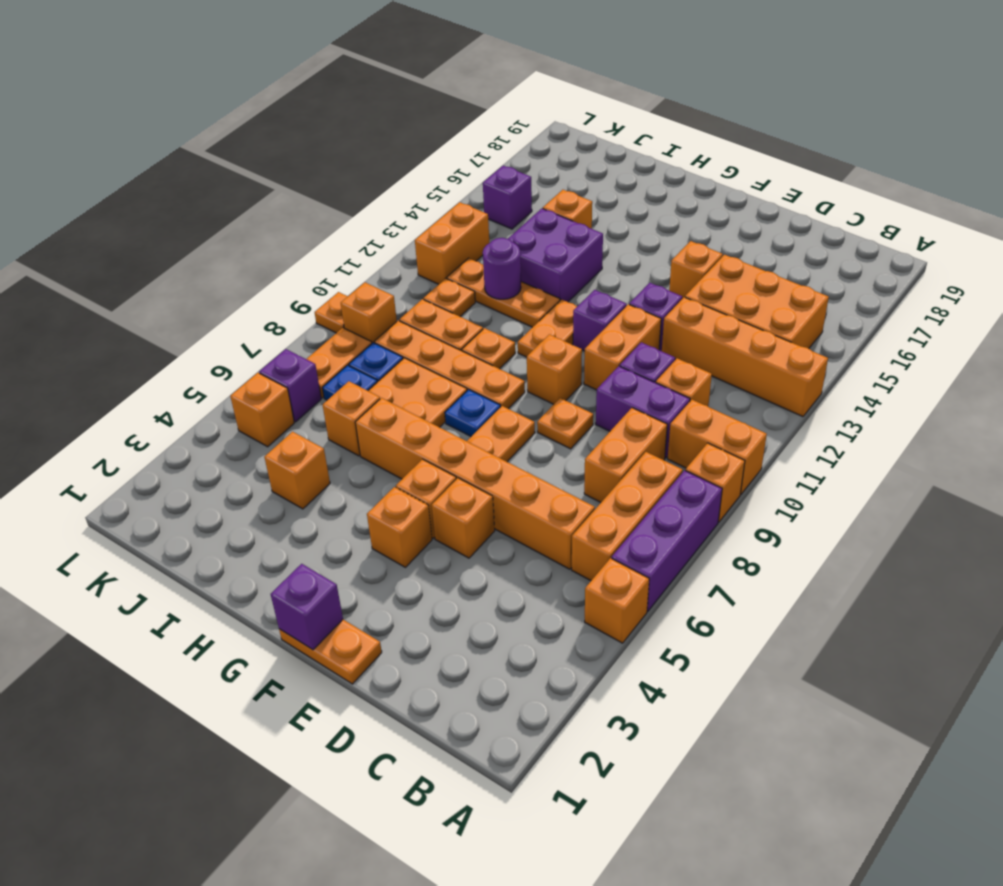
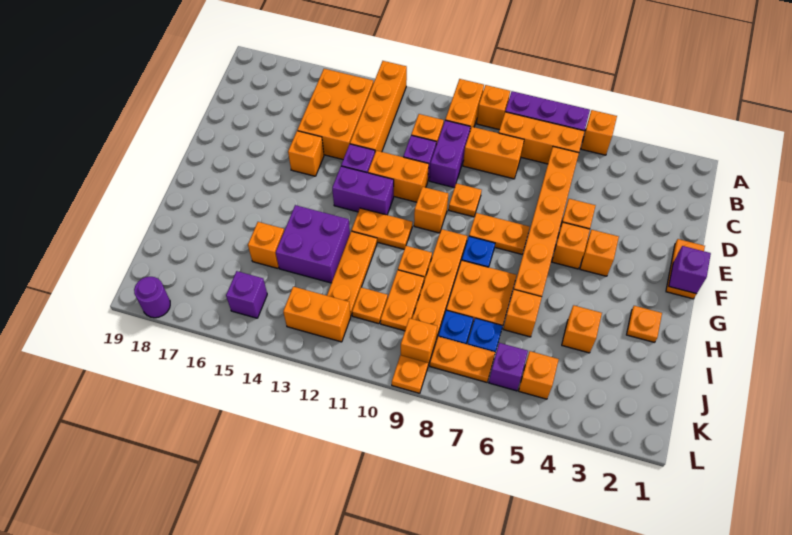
purple brick F12 level 1 -> purple brick F12:F13 level 1
none -> orange plate H2 level 1
purple round brick I12 level 2 -> purple round brick L18 level 1

